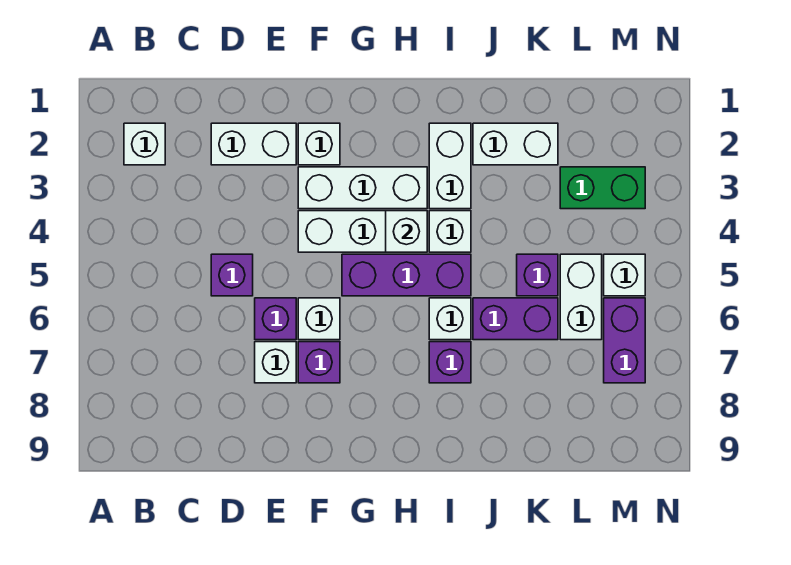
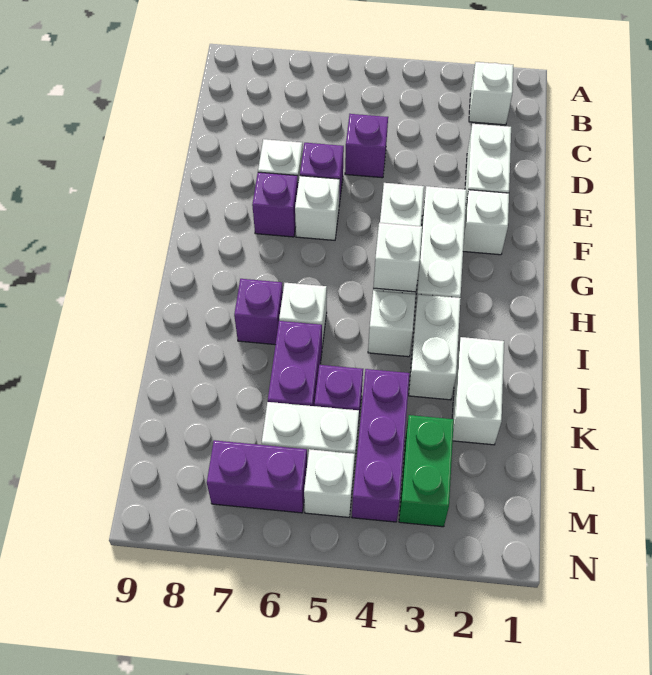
purple brick G5:I5 level 1 -> purple brick K4:M4 level 1
white brick I2:I3 level 1 -> white brick I3:J3 level 1

